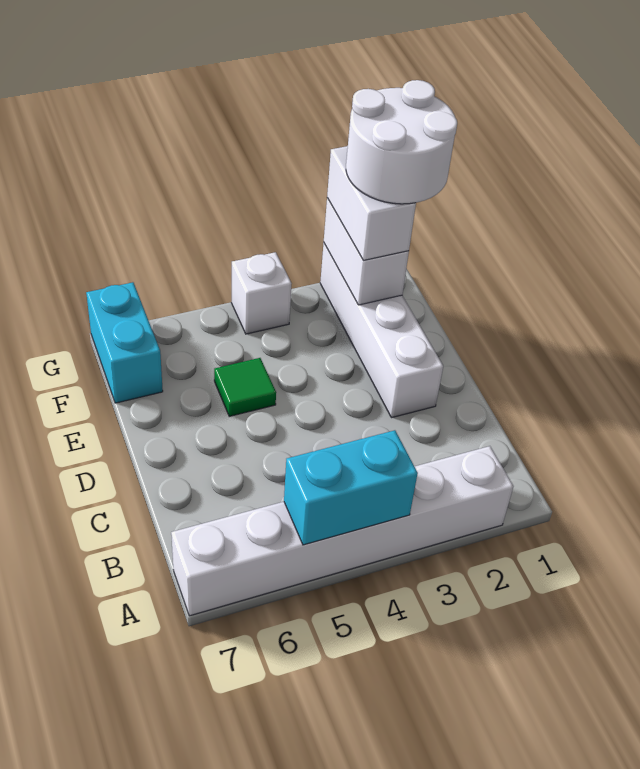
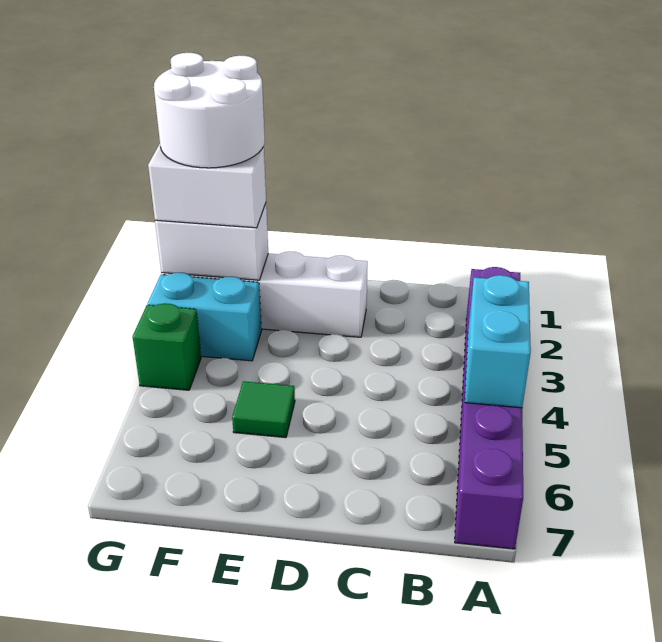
white brick A2:A7 level 1 -> purple brick A2:A7 level 1
cyan brick F7:G7 level 1 -> cyan brick F3:G3 level 1
white brick G4 level 1 -> green brick G4 level 1

